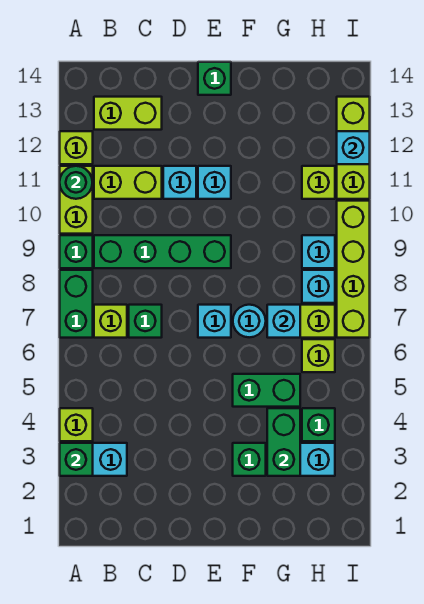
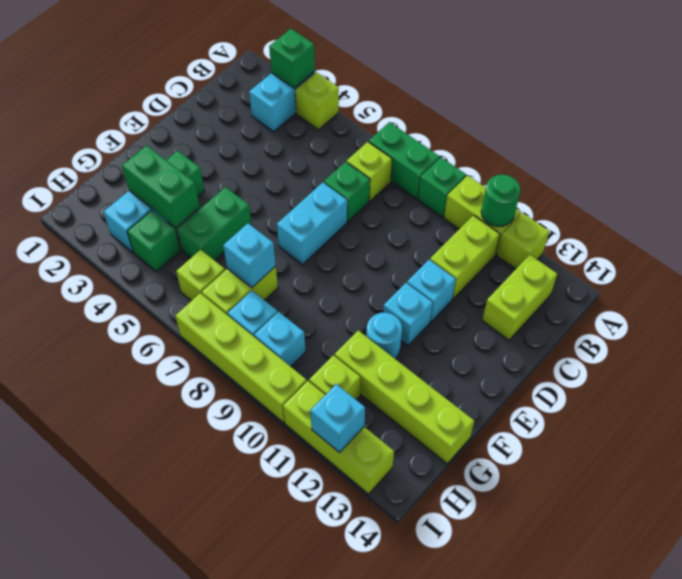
green brick B9:E9 level 1 -> none
cyan brick E7 level 1 -> cyan brick D7:E7 level 1
green brick E14 level 1 -> none
cyan round brick F7 level 1 -> cyan round brick F11 level 1
none -> lime brick G11:G14 level 1

